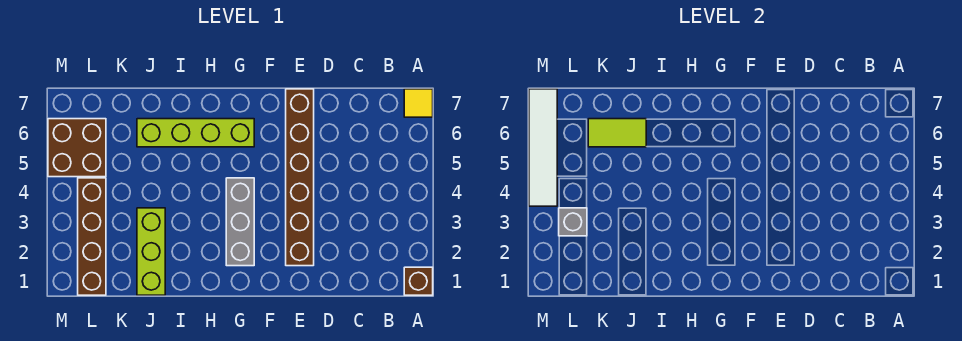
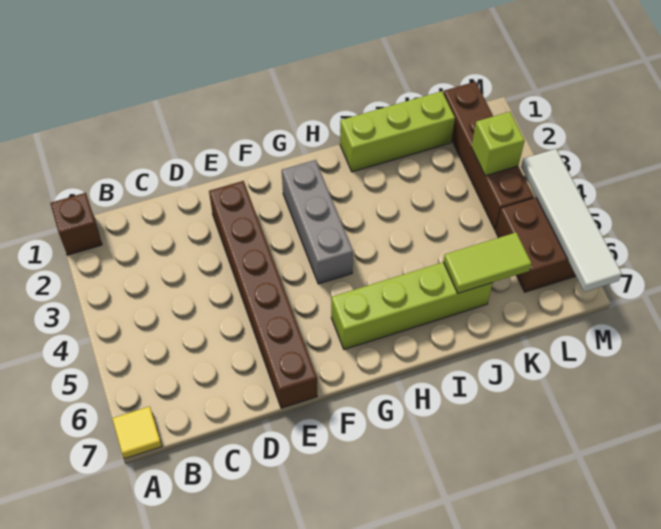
lime brick J1:J3 level 1 -> lime brick I1:K1 level 1
grey brick L3 level 2 -> lime brick L3 level 2

